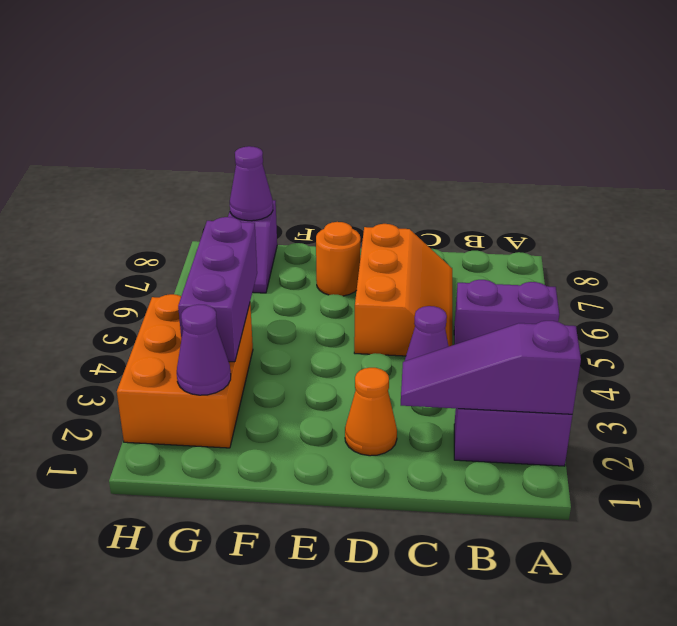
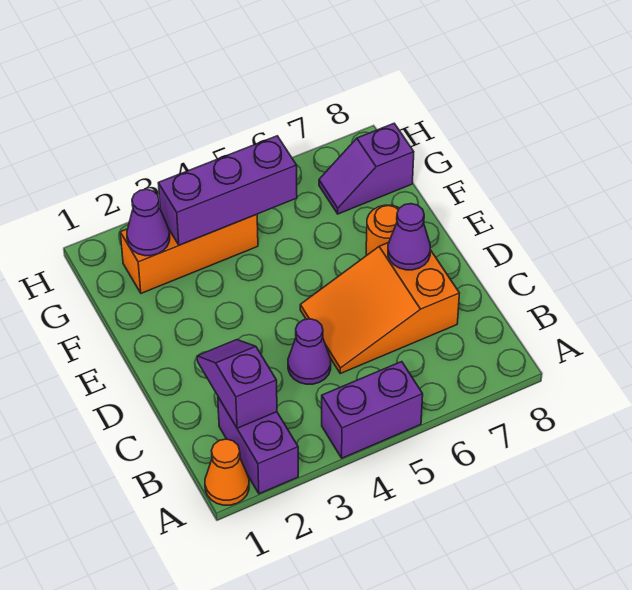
purple slope A2:C2 level 2 top A -> purple slope B2:C2 level 2 top B
purple brick A5:B5 level 1 -> purple brick A4:A5 level 1
orange slope C5:D7 level 1 top D -> orange slope C5:D7 level 1 top 7
orange cone D2 level 1 -> orange cone A1 level 1
orange brick G2:H4 level 1 -> orange brick G2:G4 level 1
purple cone G8 level 2 -> purple cone D7 level 2

